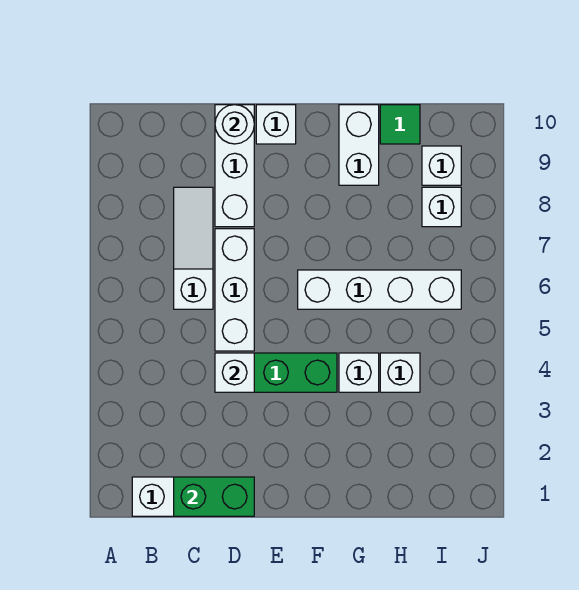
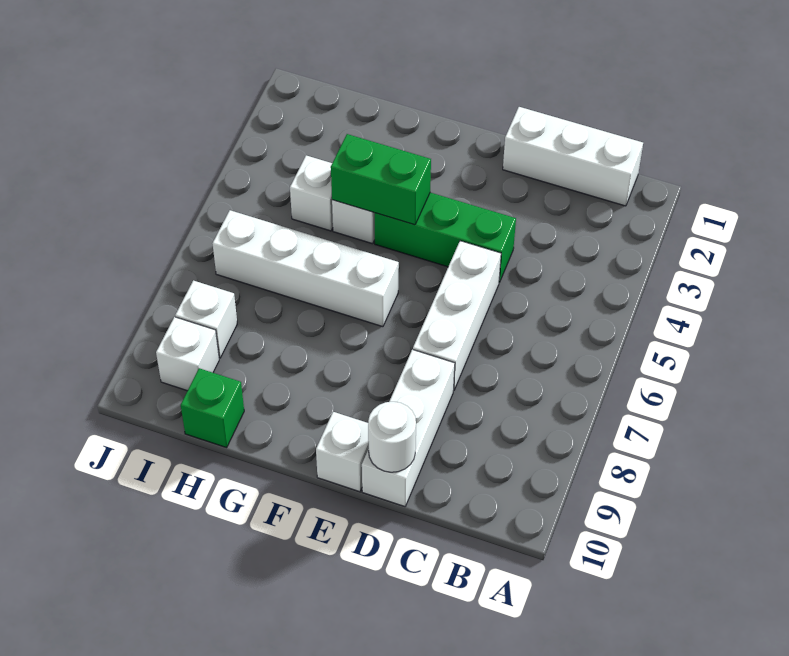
green brick C1:D1 level 2 -> green brick F4:G4 level 2
white slope C6:C8 level 1 top 6 -> none
white brick D4 level 2 -> none
white brick G9:G10 level 1 -> none
green tile H10 level 1 -> green brick H10 level 1

